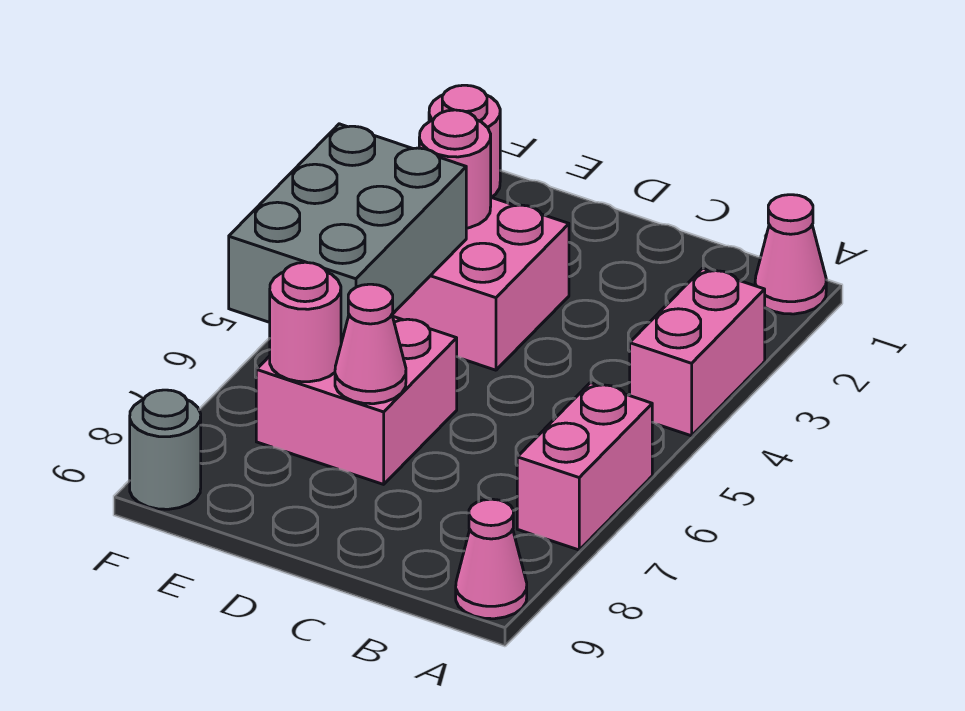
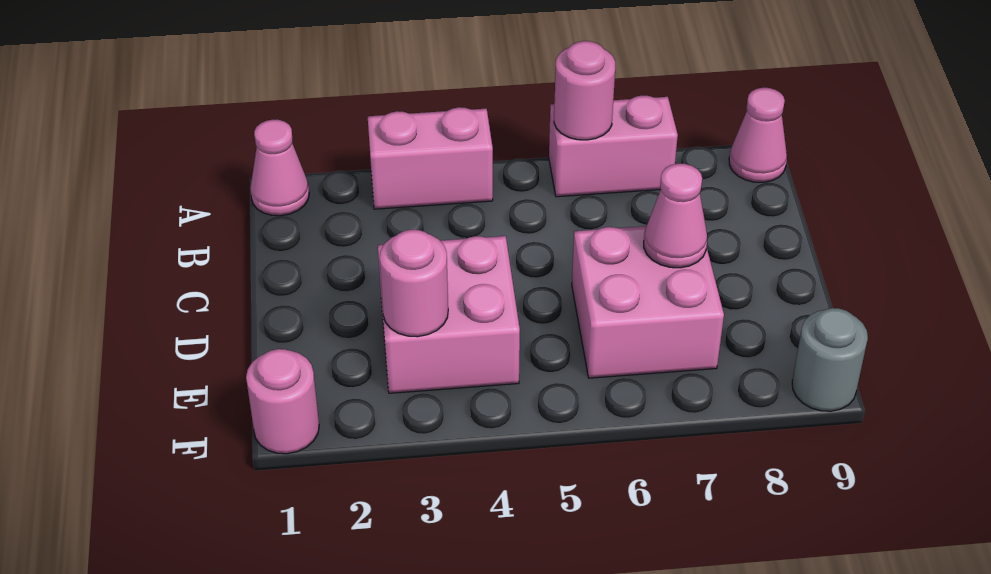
grey brick E4:F6 level 2 -> none
pink round brick E7 level 2 -> pink round brick A6 level 2

